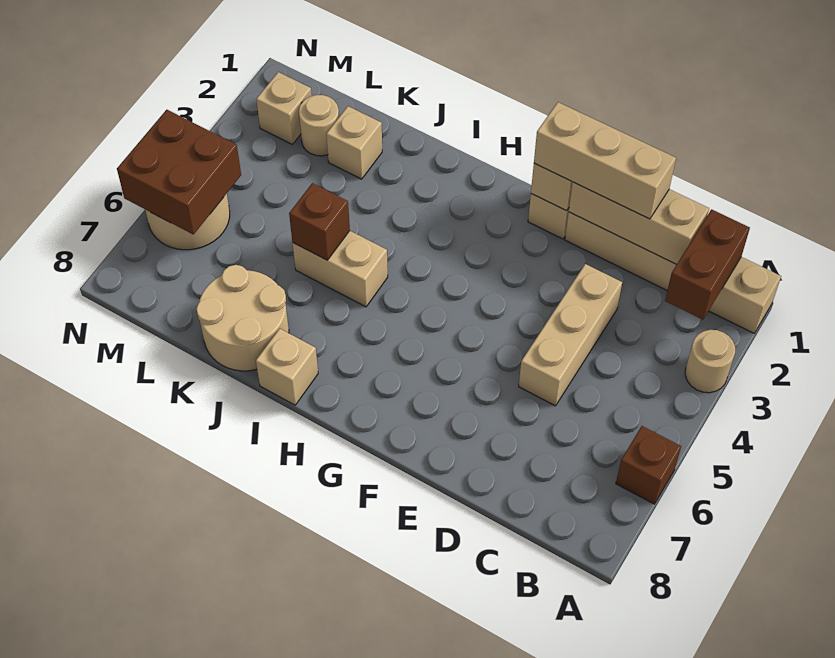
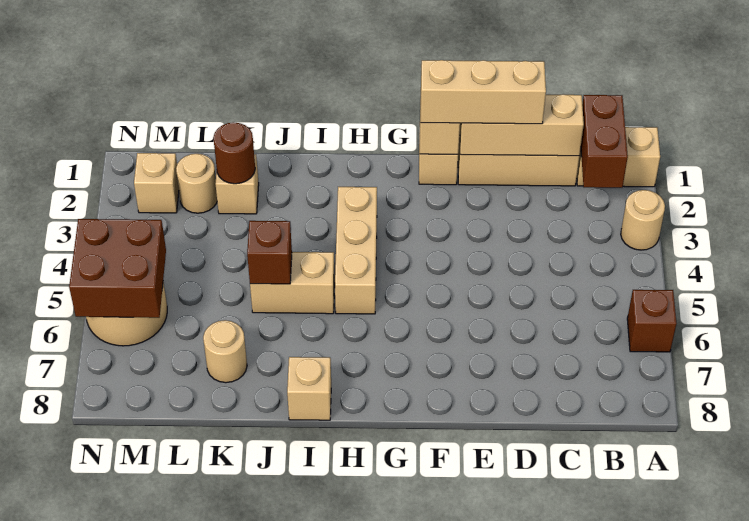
tan brick D3:D5 level 1 -> tan brick H3:H5 level 1
tan round brick J7:K8 level 1 -> tan round brick K7 level 1
none -> brown round brick K2 level 2

